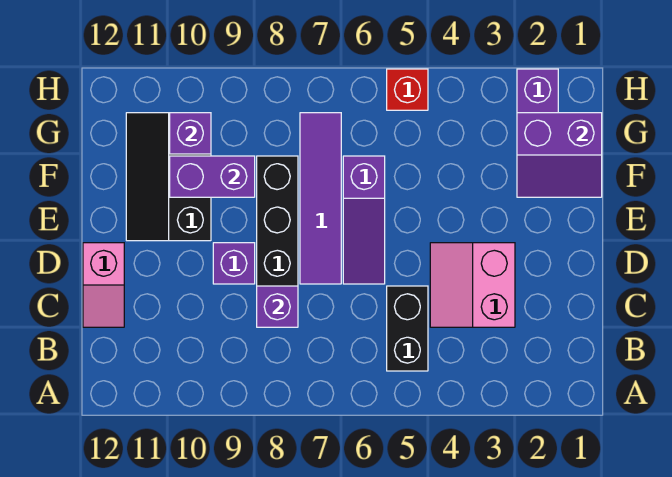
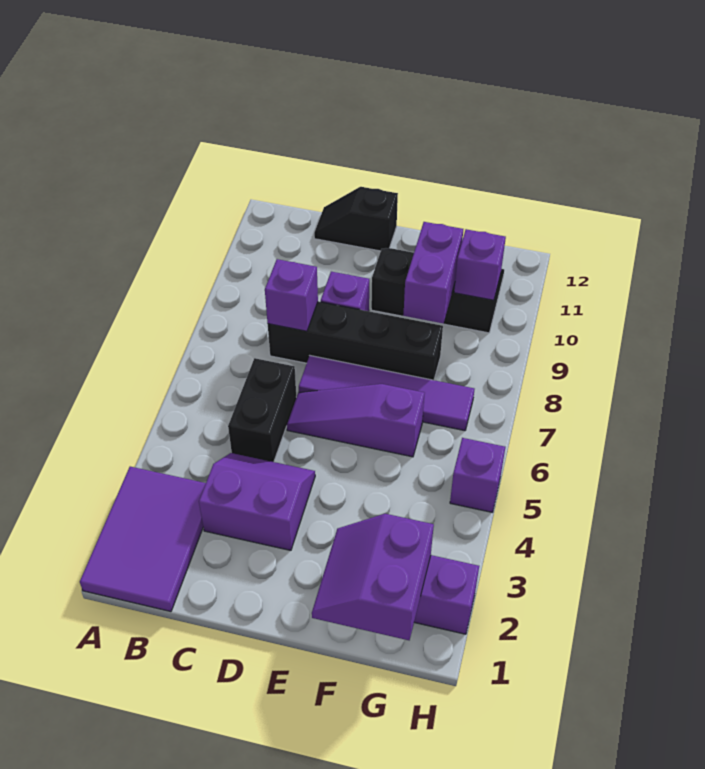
none -> purple tile A1:B3 level 1
black brick B5:C5 level 1 -> black brick C5:C6 level 1
pink slope C3:D4 level 1 top 3 -> purple slope C3:D4 level 1 top 3
pink slope C12:D12 level 1 top D -> black slope C12:D12 level 1 top D
red brick H5 level 1 -> purple brick H5 level 1

